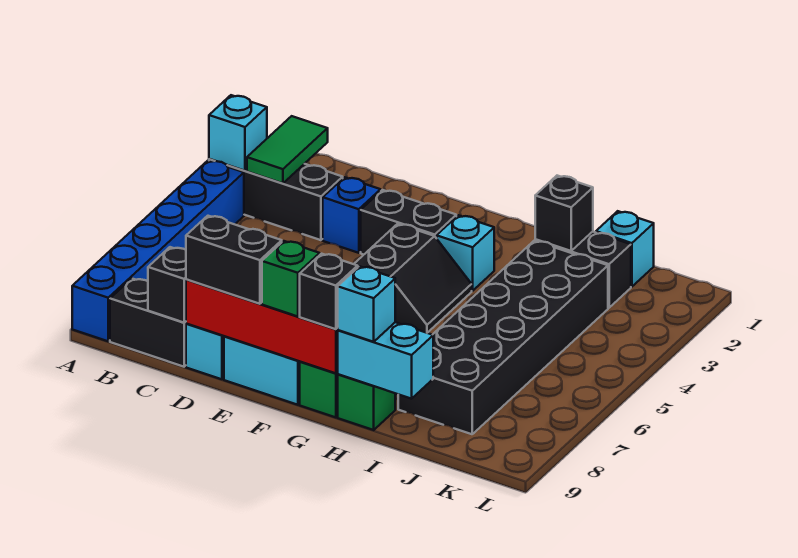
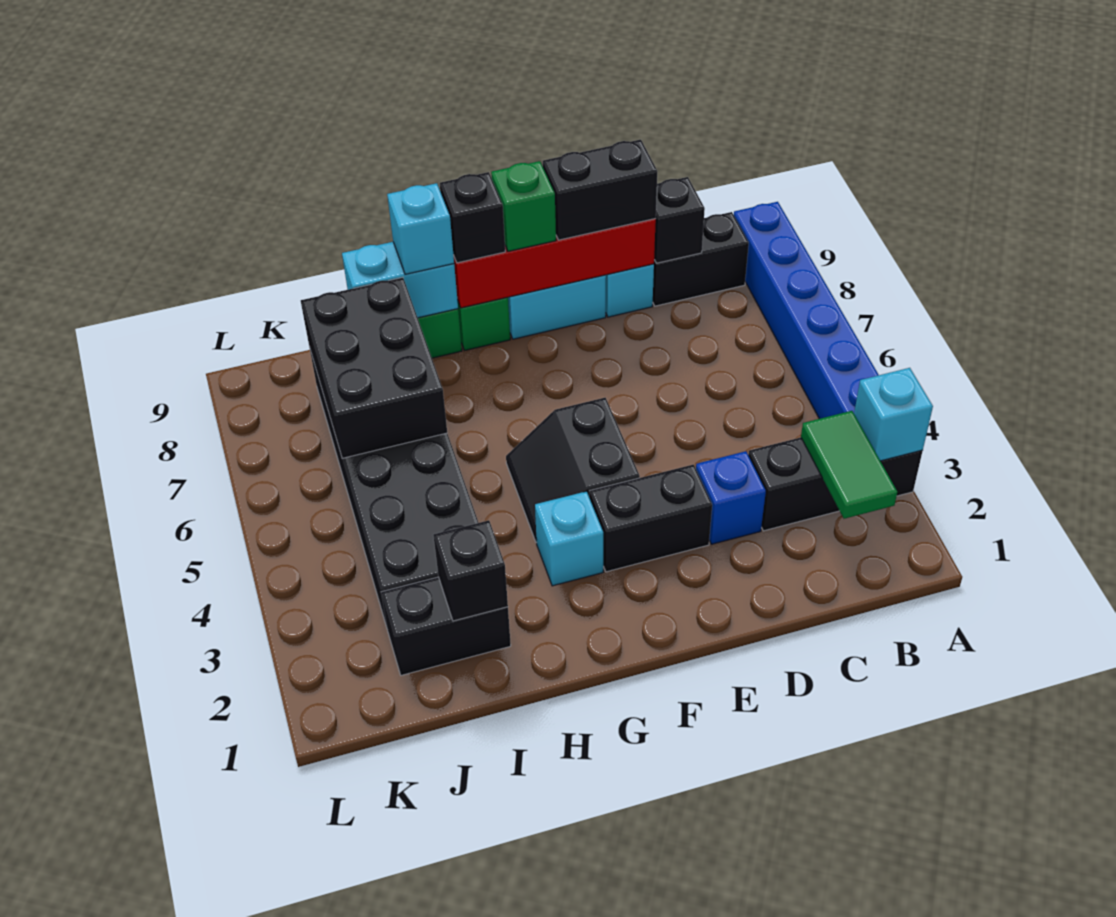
none -> black brick I6:J8 level 2
cyan brick J1 level 1 -> none

